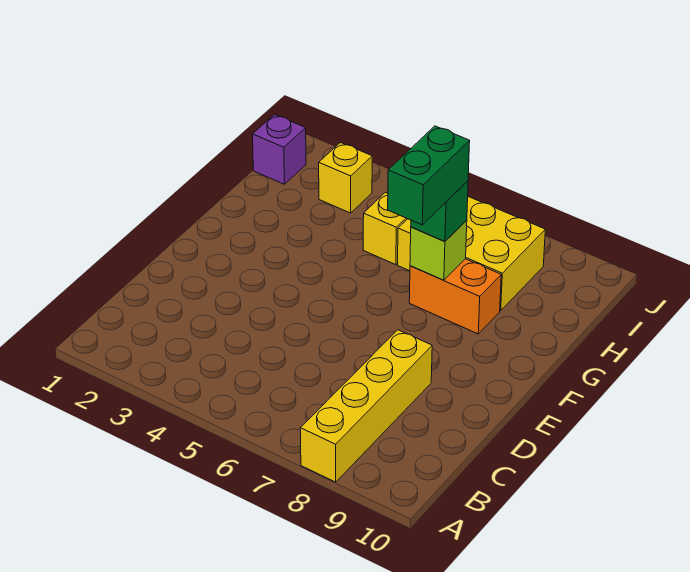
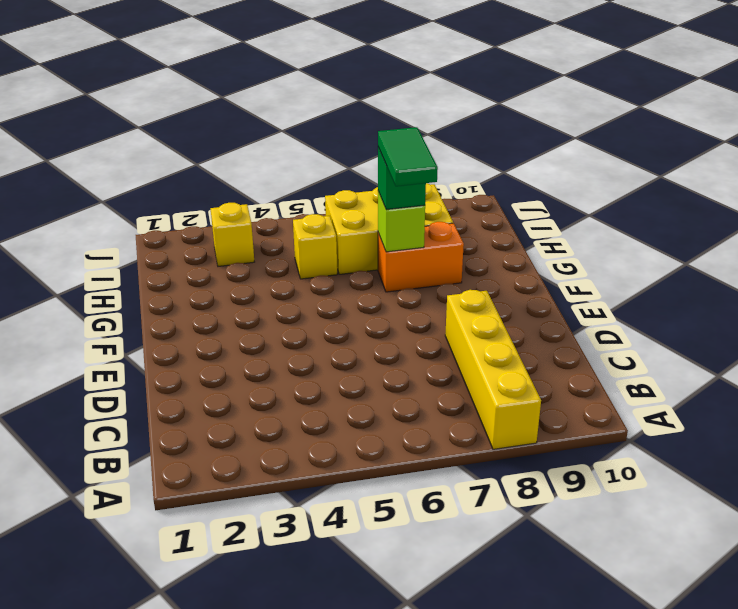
green brick F7:G7 level 4 -> green tile F7:G7 level 4
purple brick I1 level 1 -> none

